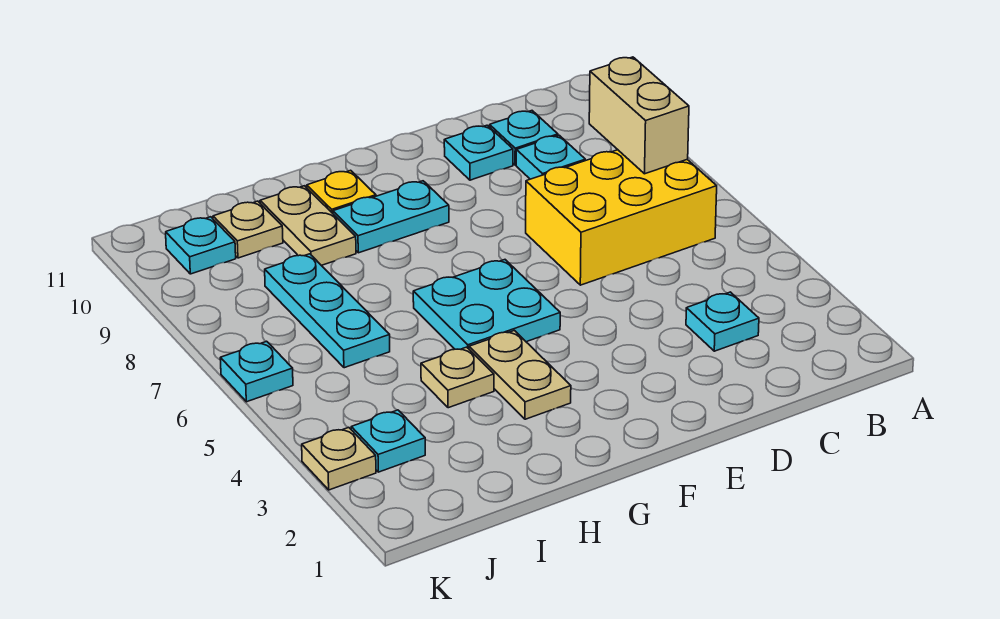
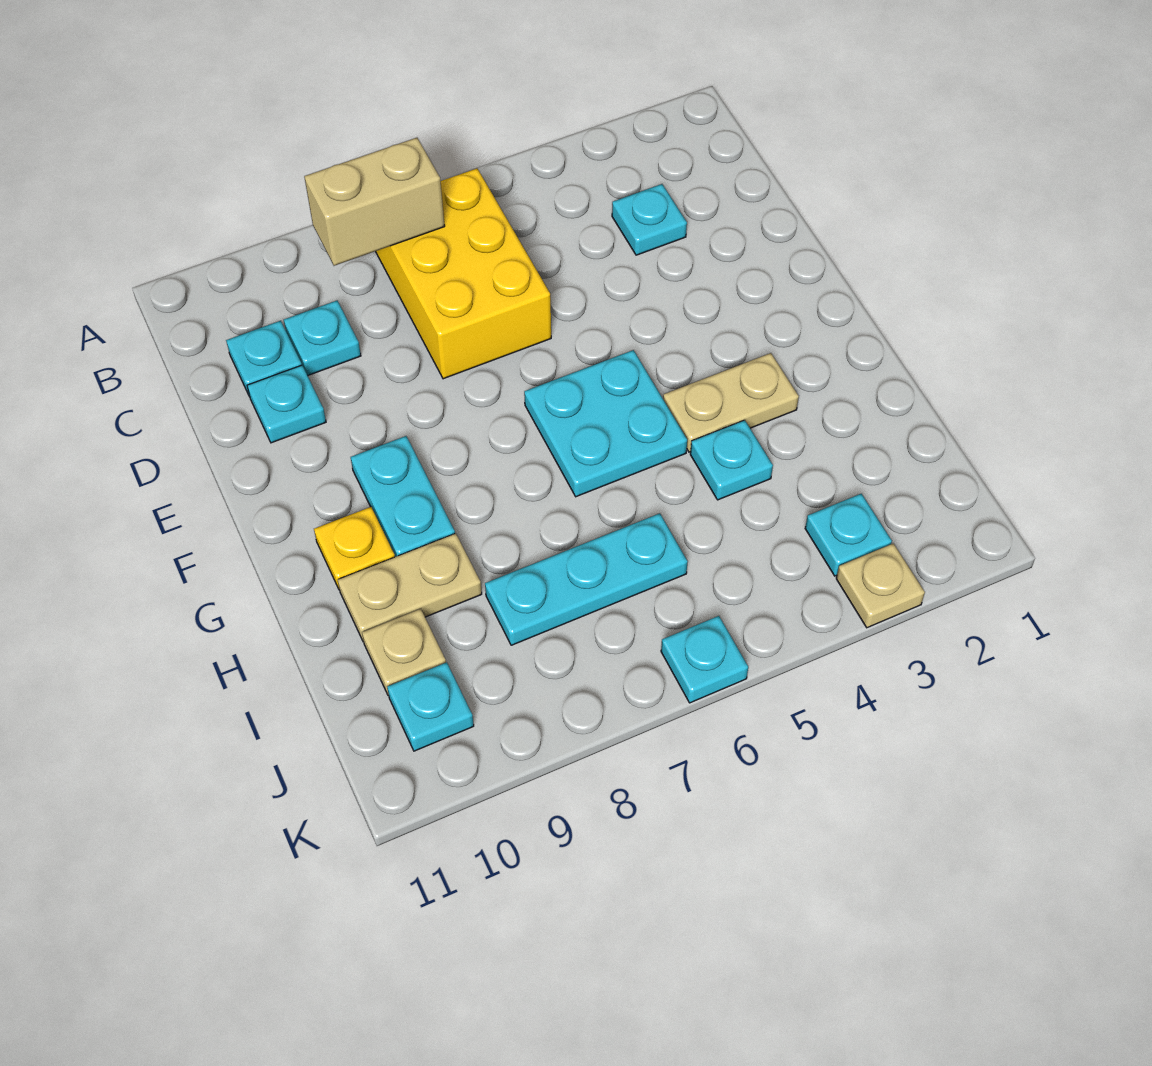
tan plate H4 level 1 -> cyan plate H4 level 1

